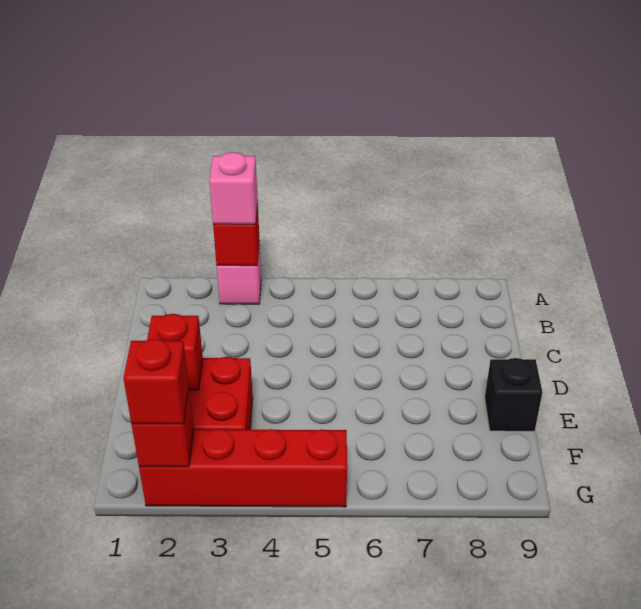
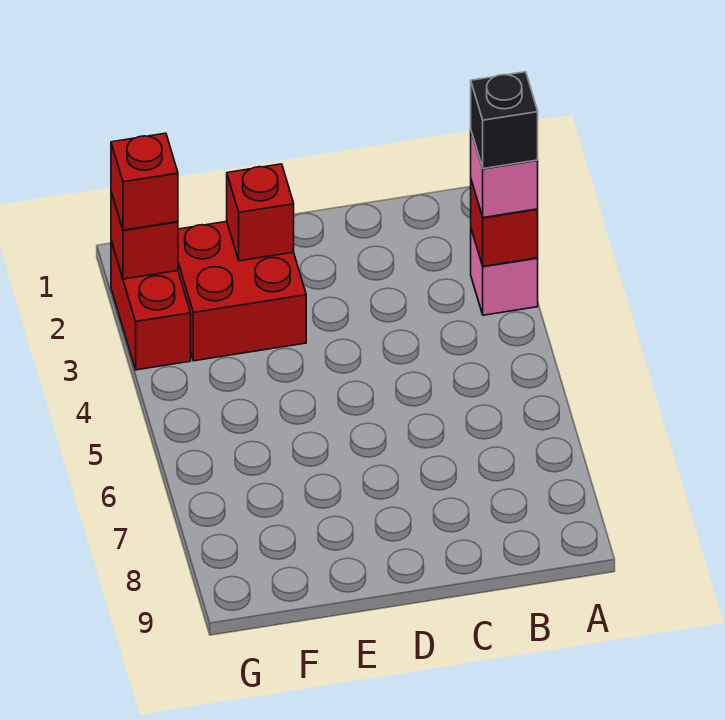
black brick E9 level 1 -> black brick A3 level 4
red brick G2:G5 level 1 -> red brick G2:G3 level 1

